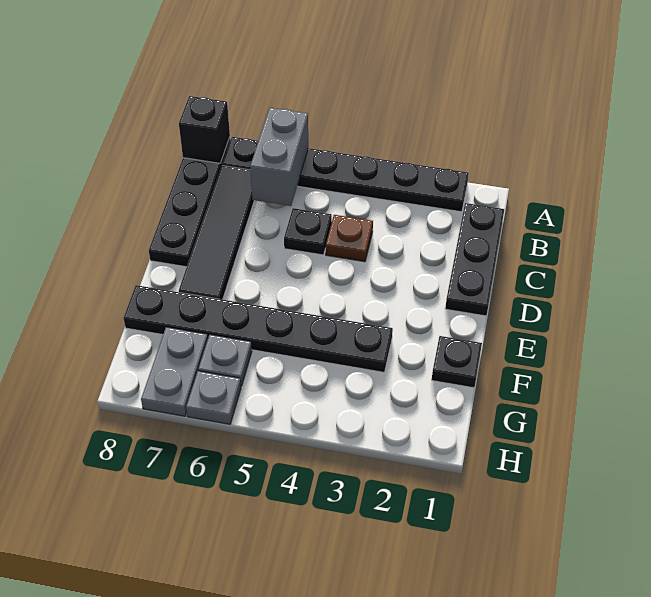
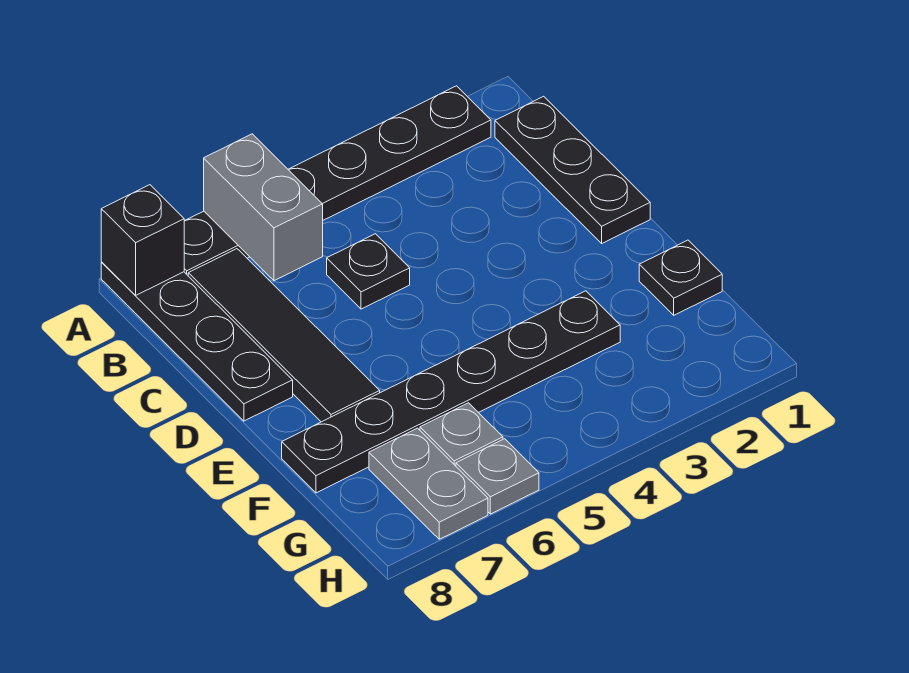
brown plate C4 level 1 -> none

